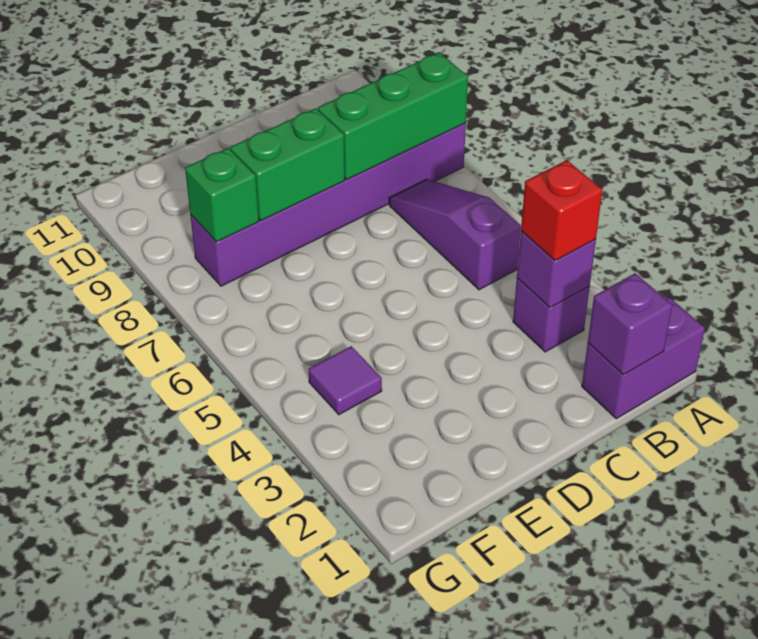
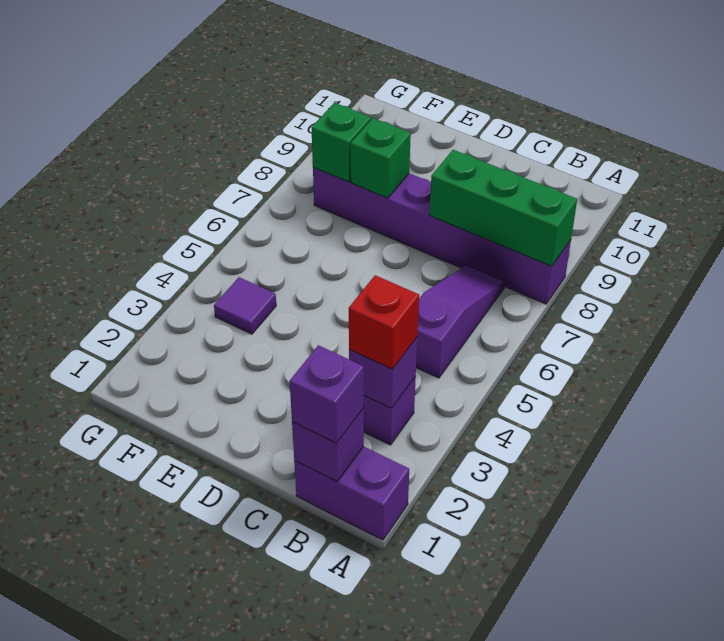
none -> purple brick B1 level 3
green brick D8:E8 level 2 -> green brick E8 level 2

